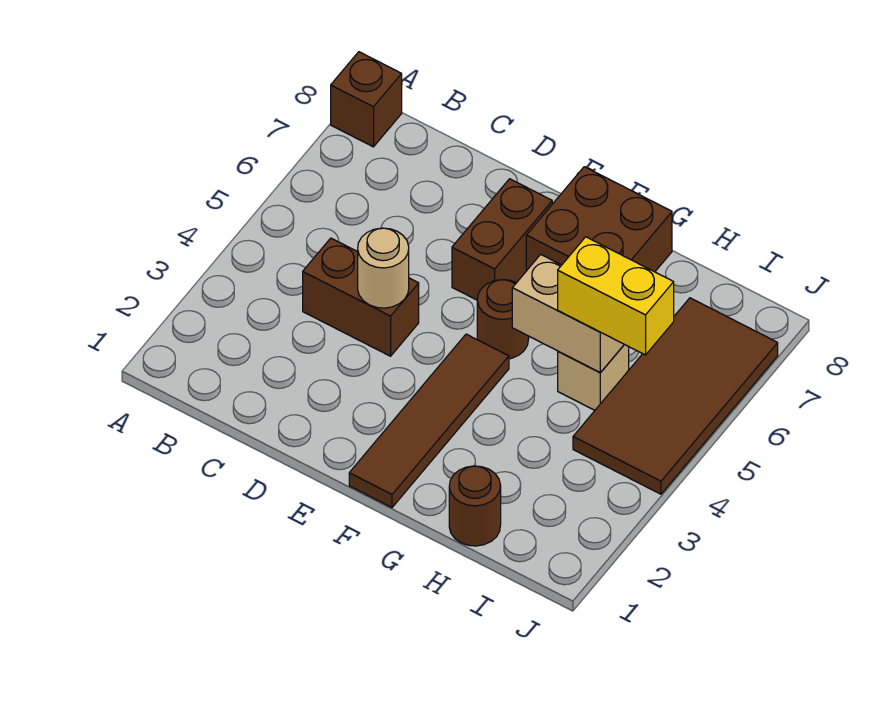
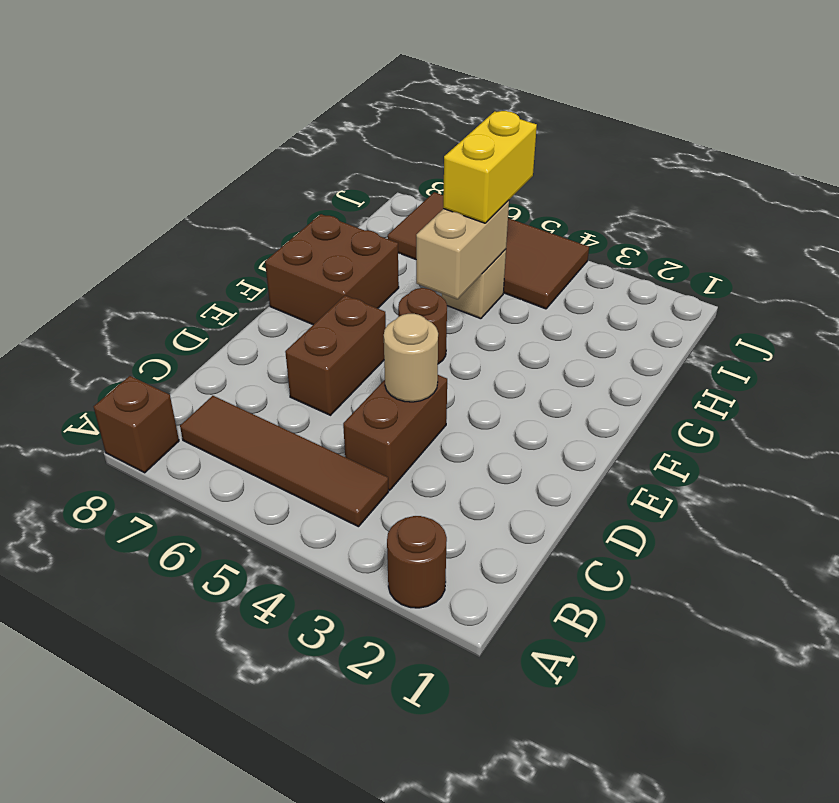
brown brick E6:E7 level 1 -> brown brick D6:E6 level 1
brown tile F1:F4 level 1 -> brown tile B4:B7 level 1
brown round brick H1 level 1 -> brown round brick A2 level 1

